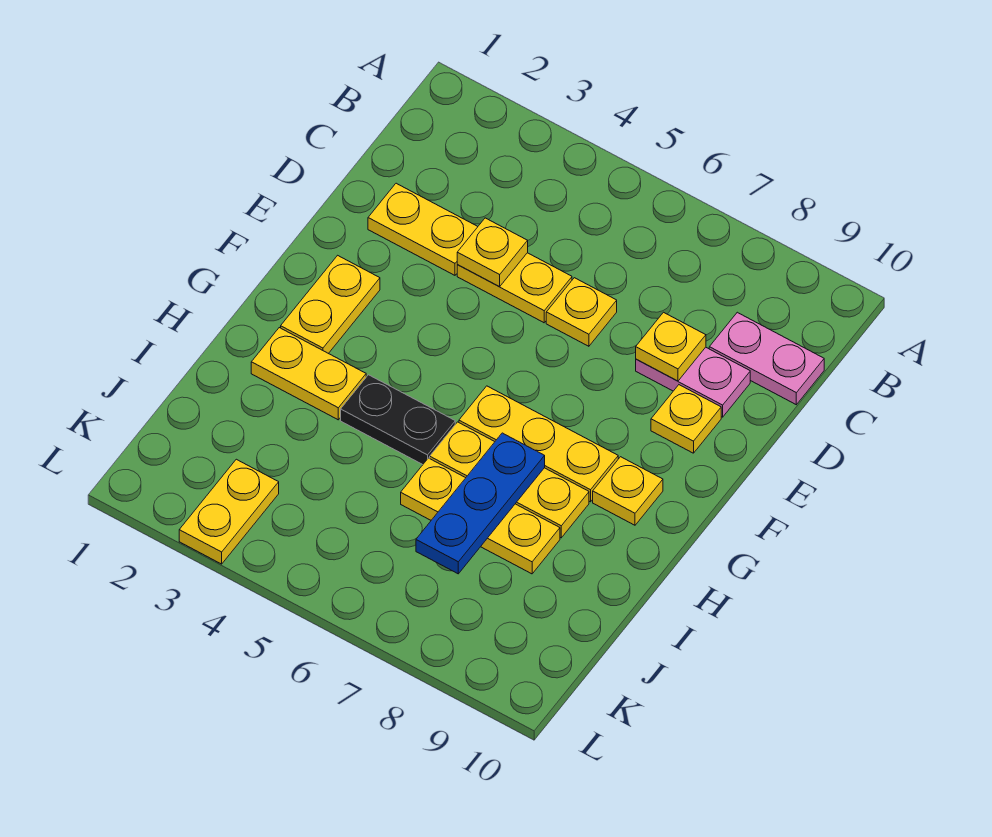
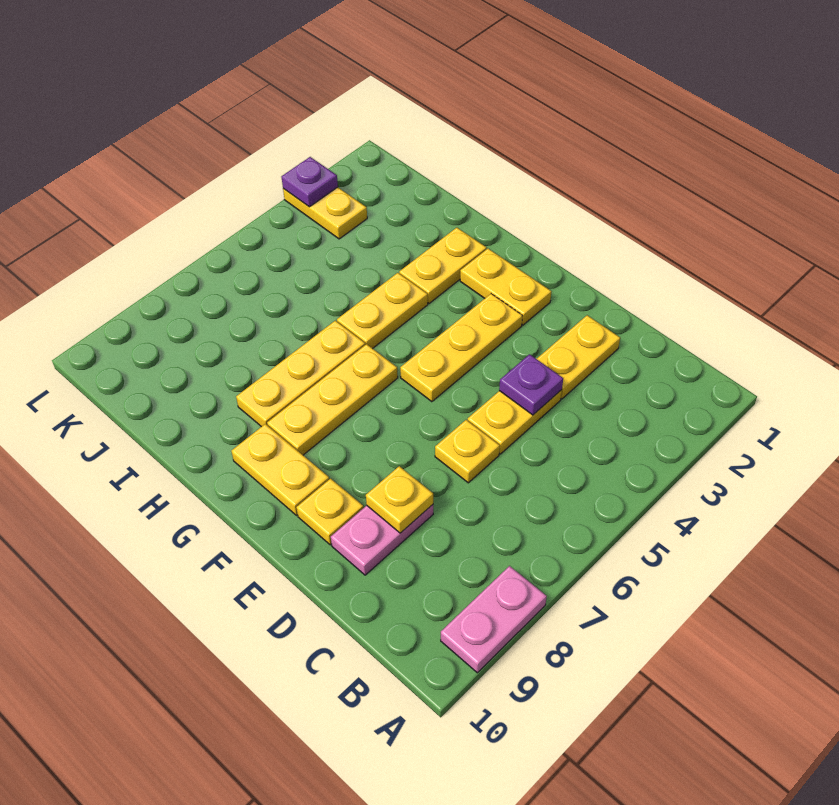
pink plate C9:C10 level 1 -> pink plate A8:A9 level 1
yellow plate D4 level 2 -> purple plate D4 level 2
yellow plate G9 level 1 -> yellow plate F9:G9 level 1
black plate H4:H5 level 1 -> yellow plate H4:H5 level 1
blue plate H7:J7 level 2 -> none
yellow plate I6:I8 level 1 -> yellow plate F3:F5 level 1
none -> purple plate L3 level 2

